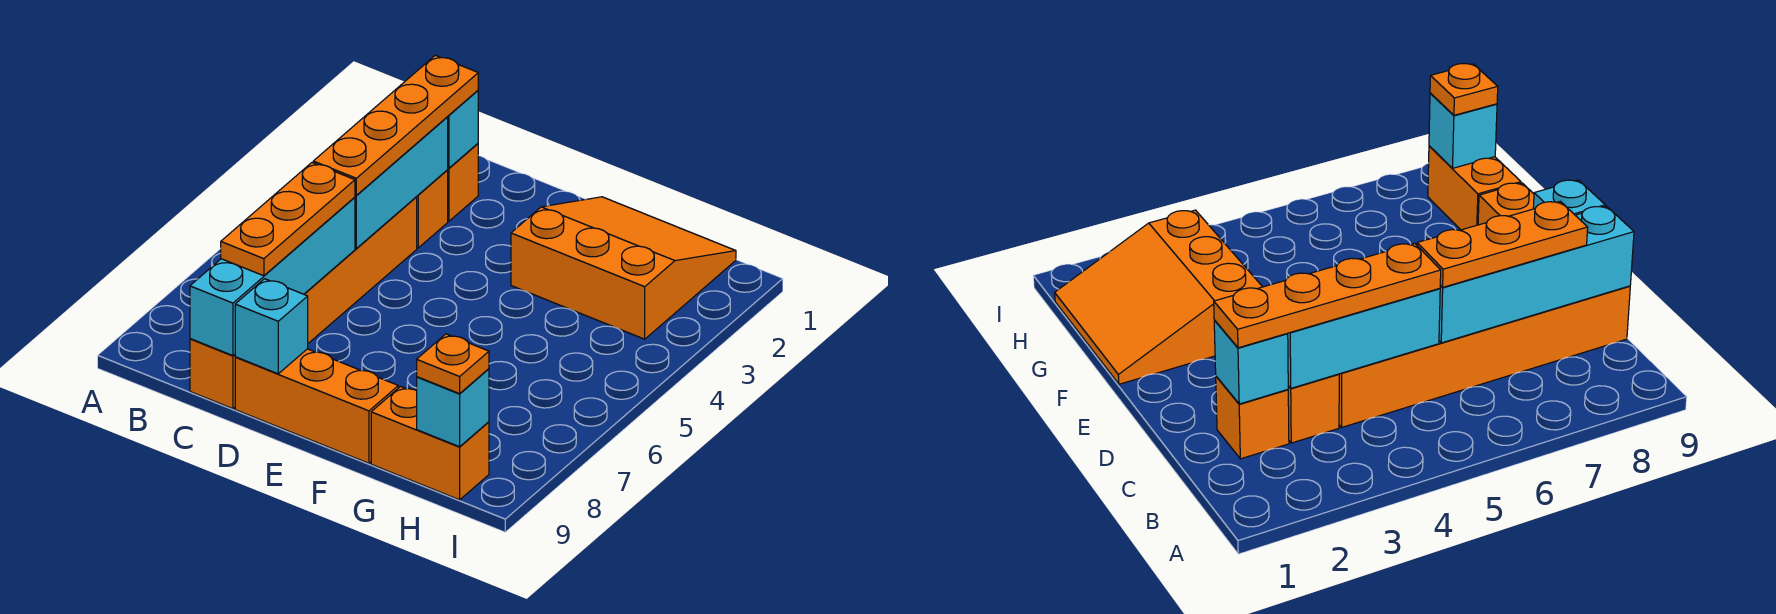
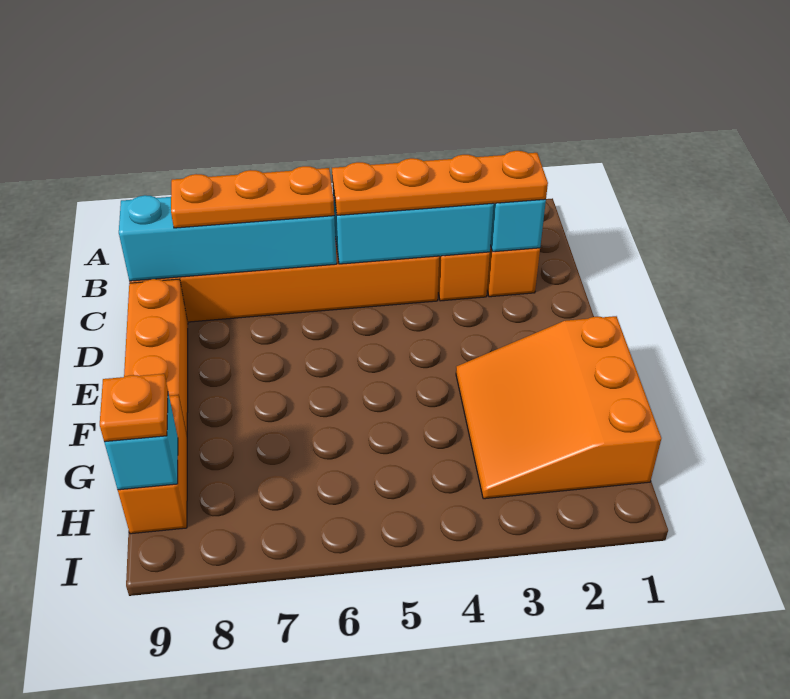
cyan brick D9 level 2 -> none
orange slope F1:H3 level 1 top 3 -> orange slope F1:H3 level 1 top 1

